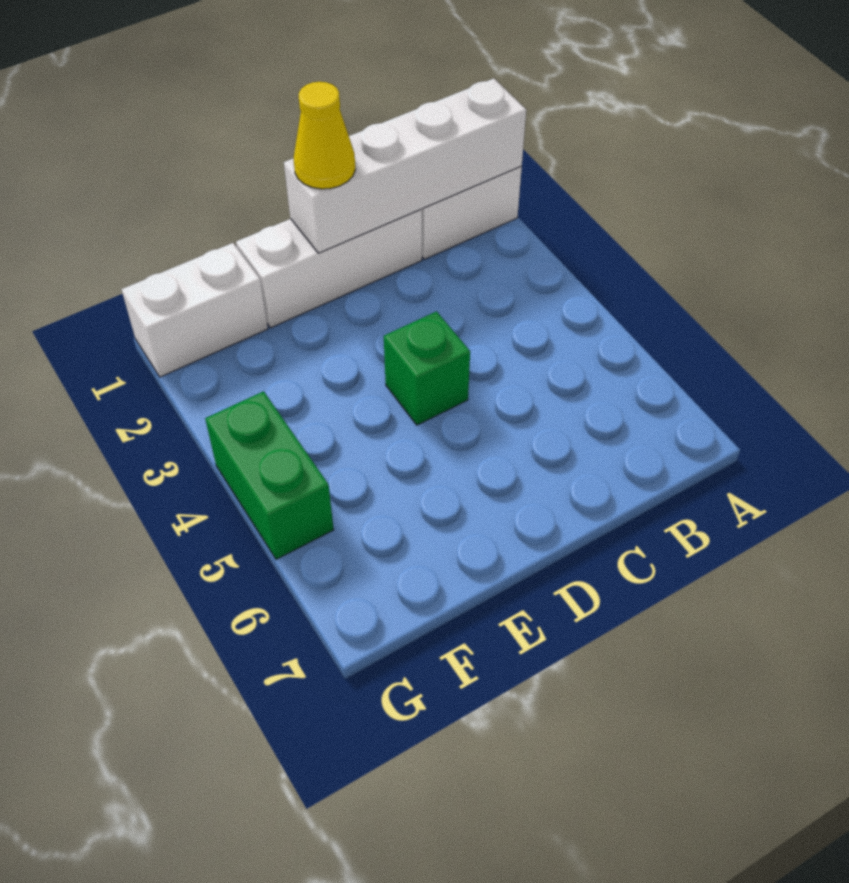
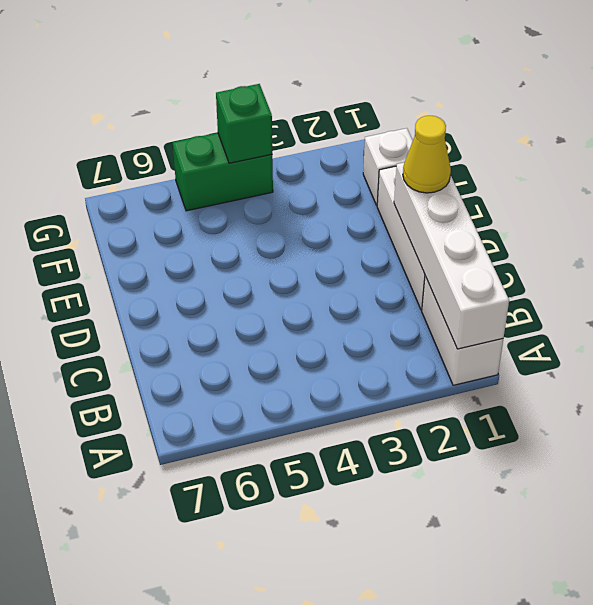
green brick D4 level 1 -> green brick G4 level 2
white brick F1:G1 level 1 -> white brick F1 level 1

